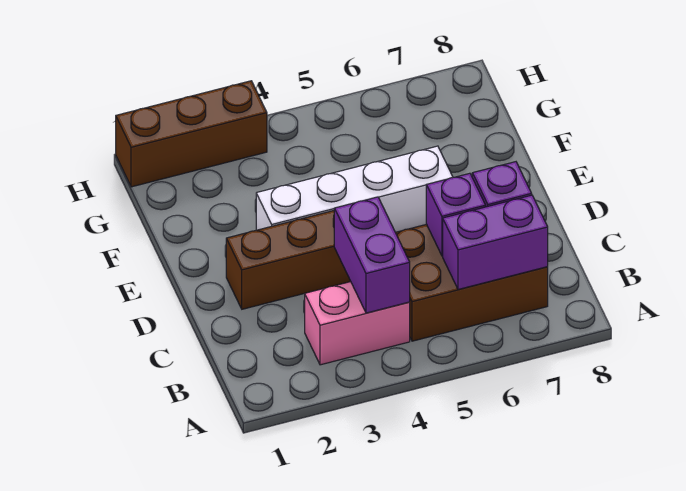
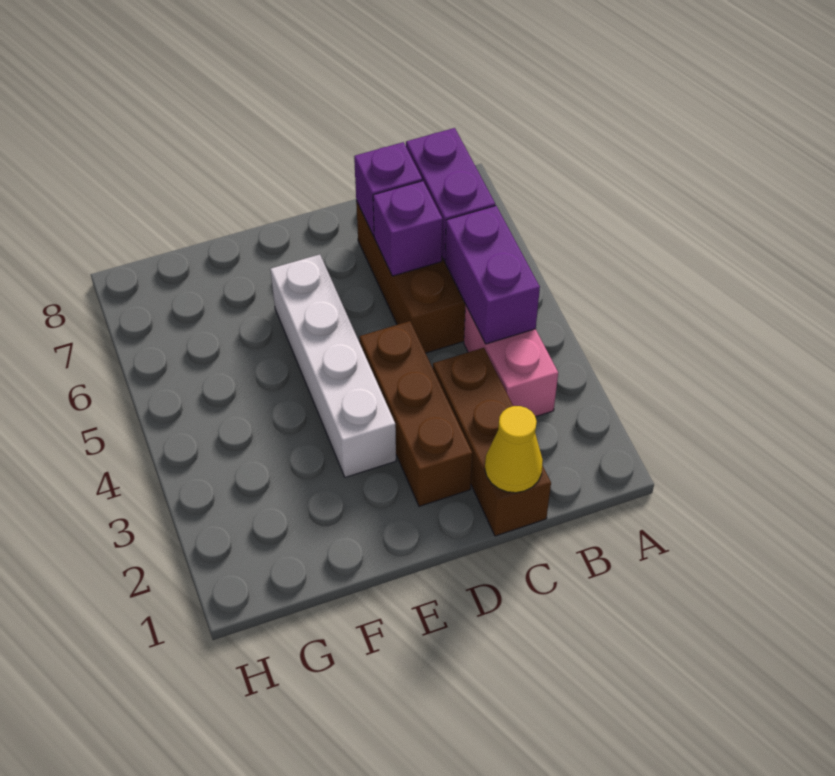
purple brick B4:C4 level 2 -> purple brick B4:B5 level 2
none -> yellow cone C1 level 2
brown brick H1:H3 level 1 -> brown brick C1:C3 level 1

